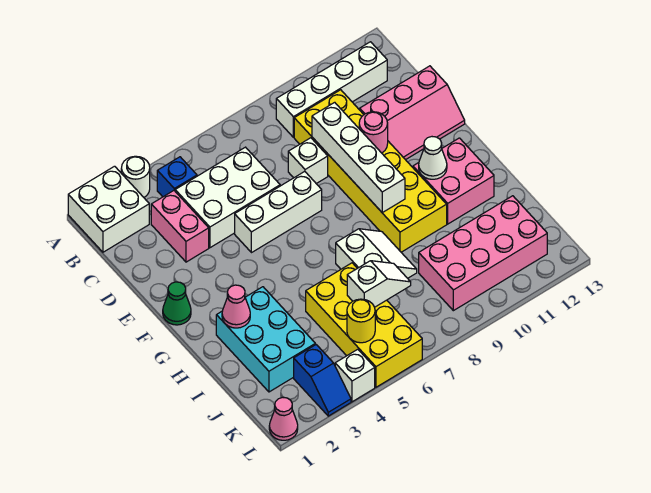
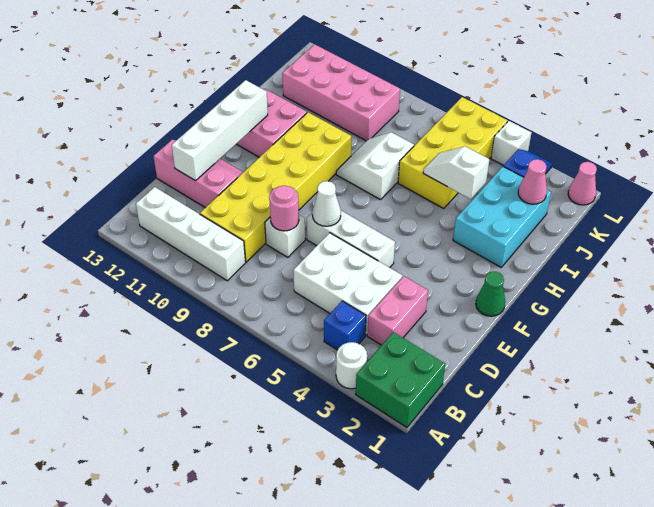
white brick A1:B2 level 1 -> green brick A1:B2 level 1
white brick D9:G9 level 2 -> white brick D12:G12 level 2
pink round brick E10 level 2 -> pink round brick D8 level 2
white cone G11 level 2 -> white cone E7 level 2
pink cone H2 level 2 -> pink cone J2 level 2
white slope J6:J7 level 2 top 6 -> white slope I4:I5 level 2 top 4
yellow round brick K5 level 2 -> none

